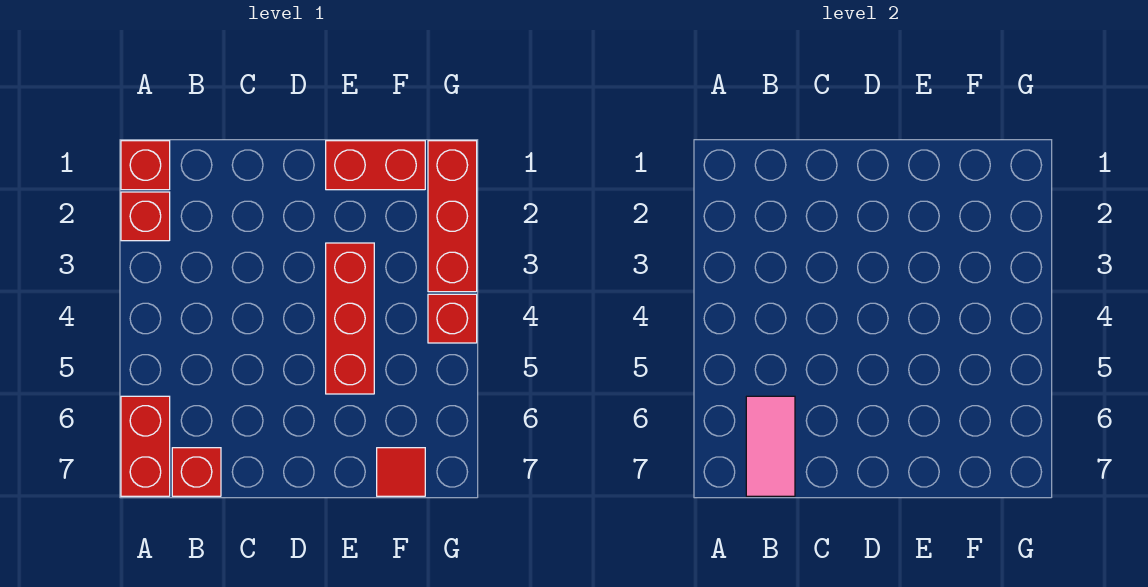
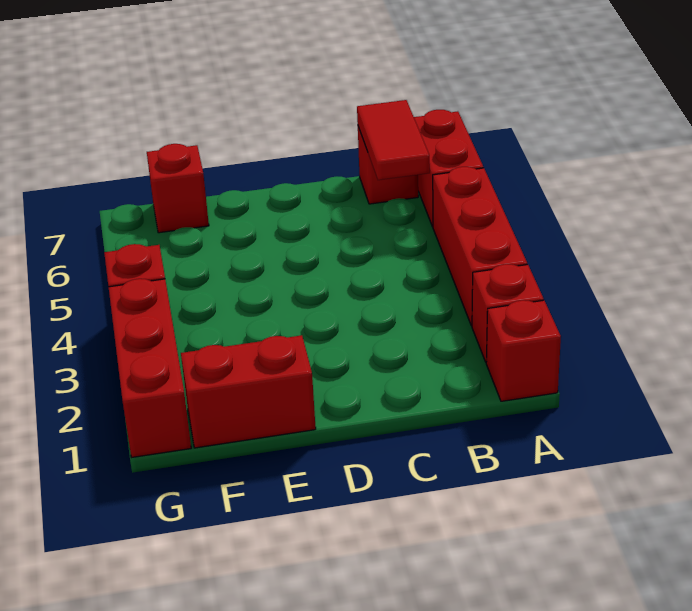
pink tile B6:B7 level 2 -> red tile B6:B7 level 2
red brick E3:E5 level 1 -> red brick A3:A5 level 1
red tile F7 level 1 -> red brick F7 level 1

